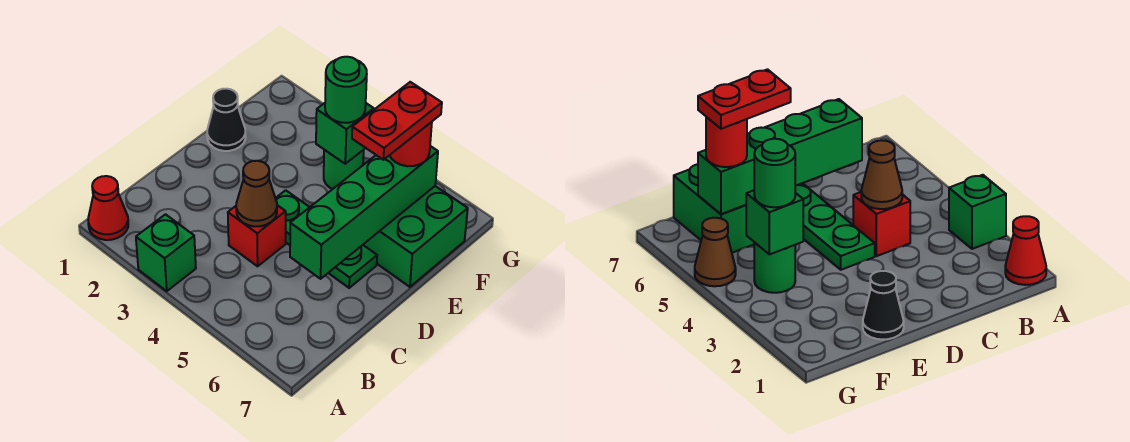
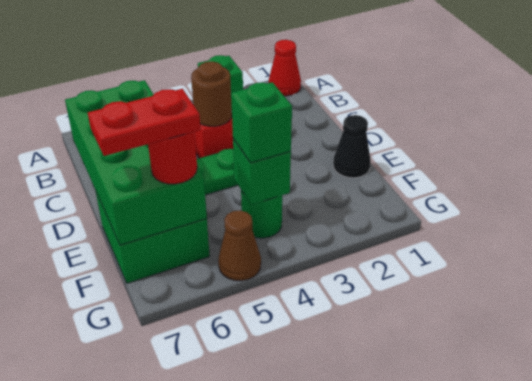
brown cone C4 level 2 -> brown round brick C4 level 2
green brick C6:F6 level 2 -> green brick C6:F7 level 2
red plate E6:F6 level 4 -> red plate F6:F7 level 4
green round brick F4 level 3 -> green brick F4 level 3

